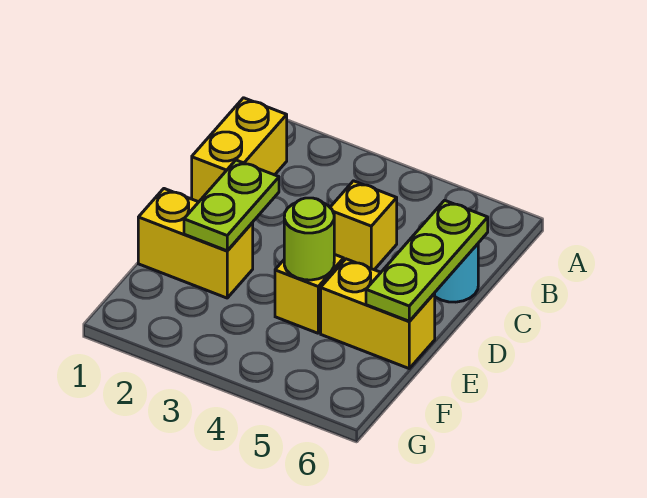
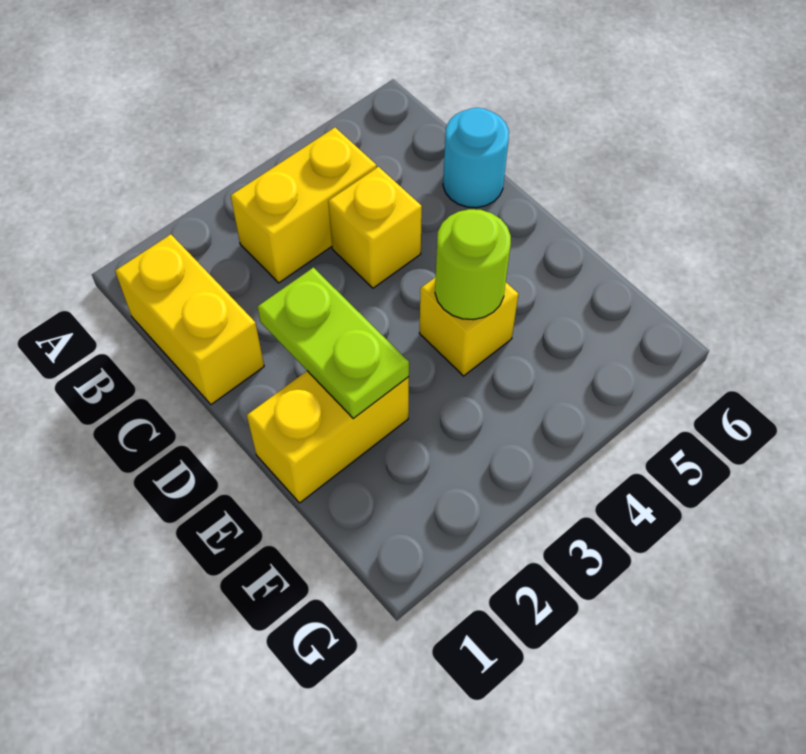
lime plate C6:E6 level 2 -> none
yellow brick E5:E6 level 1 -> yellow brick B3:B4 level 1

